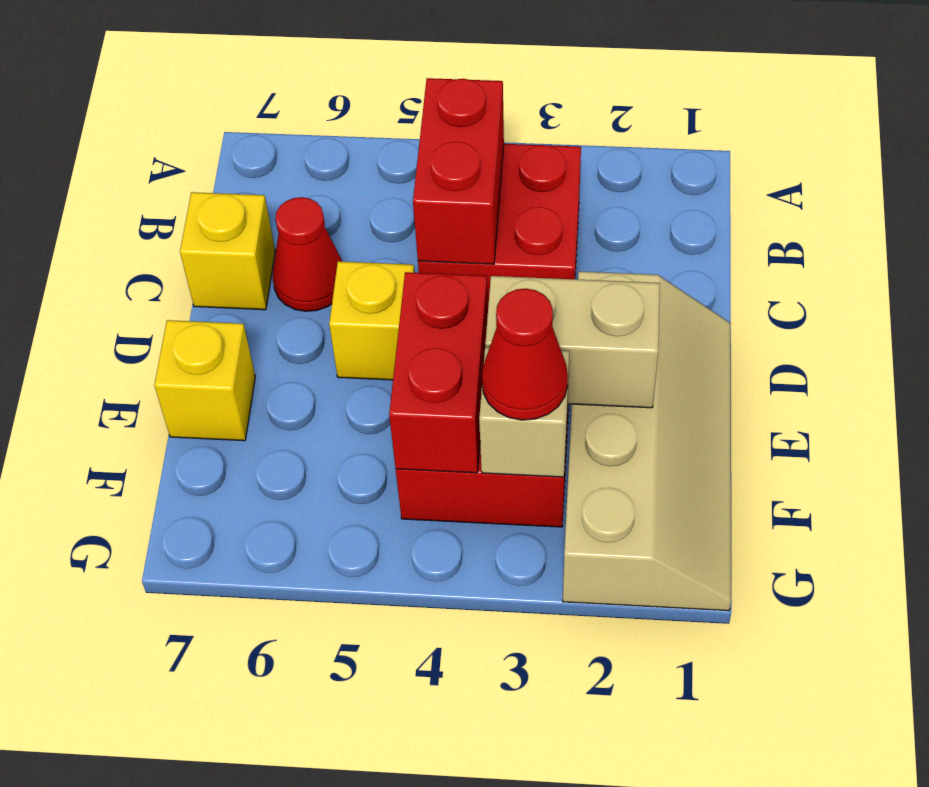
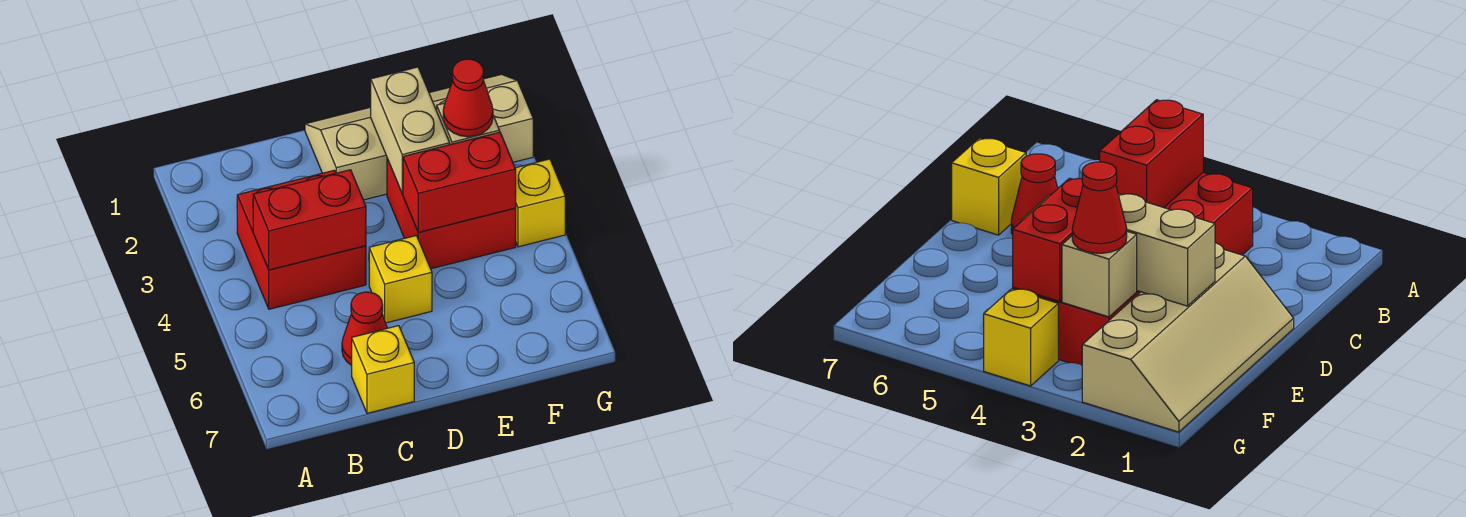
yellow brick E7 level 1 -> yellow brick G4 level 1

